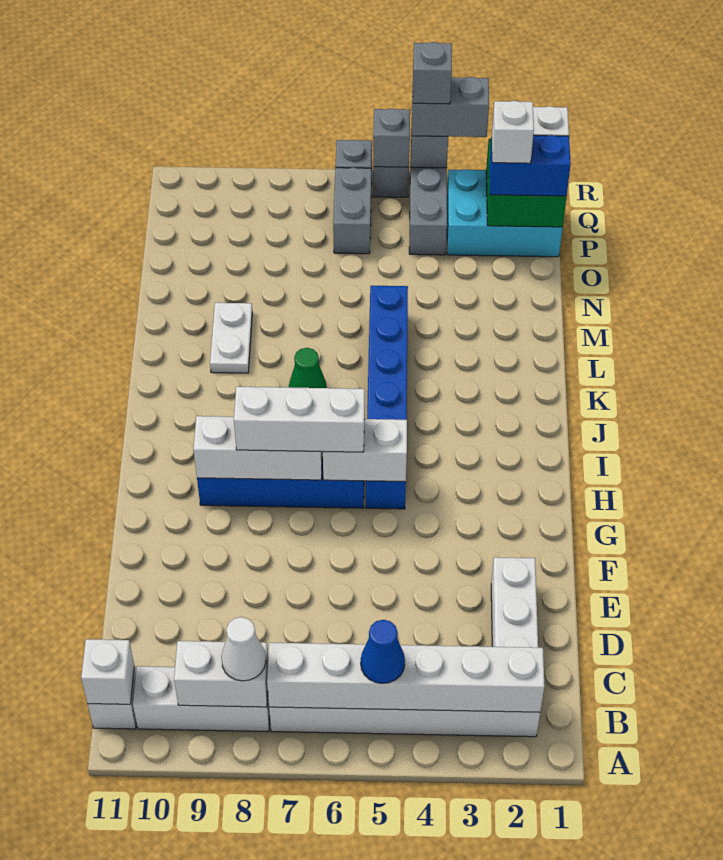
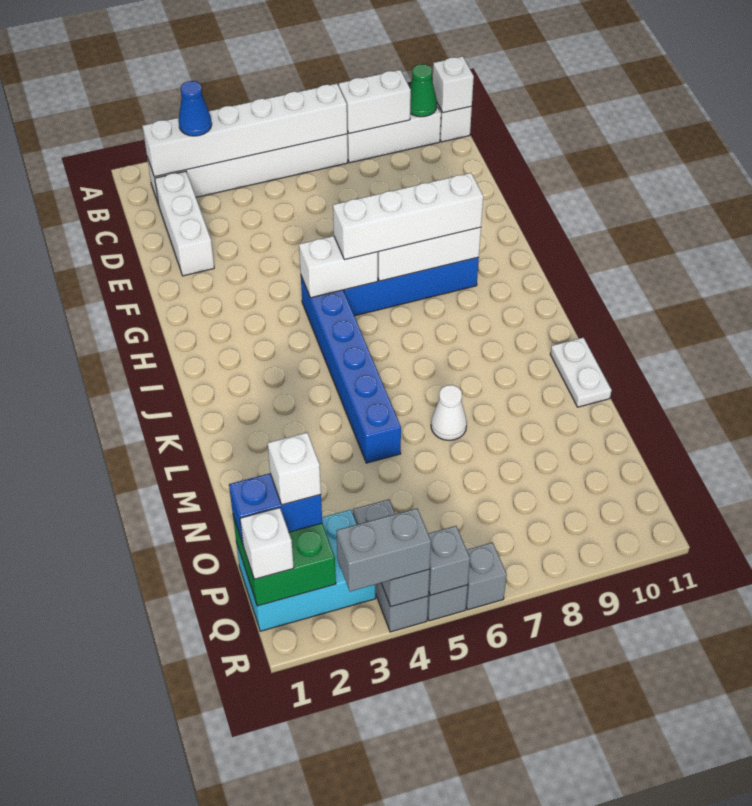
blue cone B5 level 3 -> blue cone B3 level 3
white cone B8 level 3 -> white cone M7 level 1
white brick H6:H8 level 3 -> white brick H6:H9 level 3
green cone K7 level 1 -> green cone B10 level 2
white plate L9:M9 level 1 -> white plate L11:M11 level 1
grey brick P6:Q6 level 1 -> none
grey brick R4 level 4 -> none

